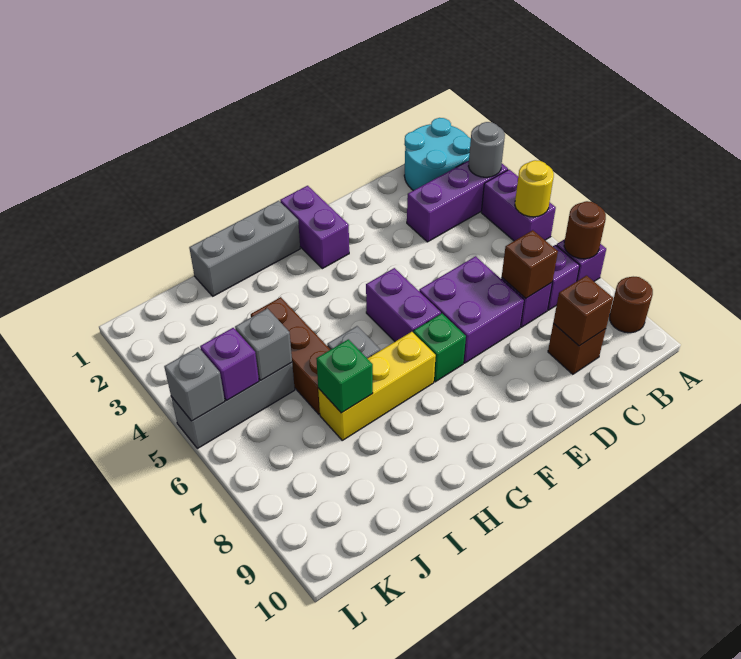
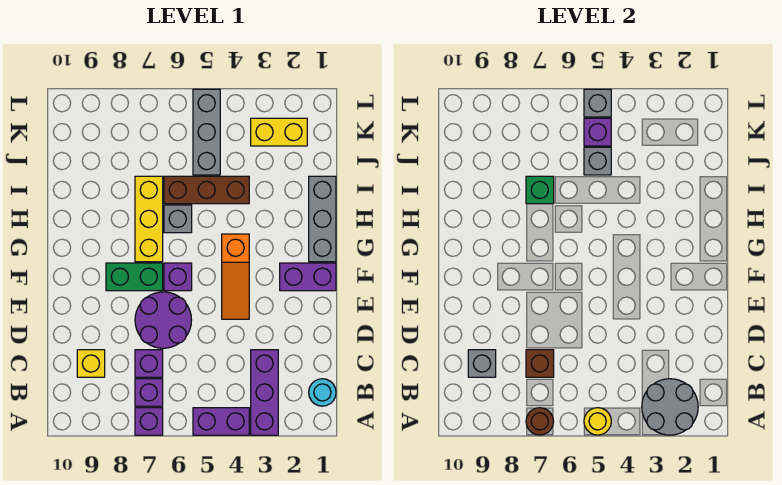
cyan round brick A1:B2 level 1 -> cyan round brick B1 level 1
grey round brick A3 level 2 -> grey round brick A2:B3 level 2
brown round brick A9 level 1 -> none
brown brick C9 level 1 -> yellow brick C9 level 1
brown brick C9 level 2 -> grey brick C9 level 2
purple brick D6:E7 level 1 -> purple round brick D6:E7 level 1
none -> orange slope E4:G4 level 1 top G
purple brick F5:F6 level 1 -> purple brick F6 level 1
green brick F7 level 1 -> green brick F7:F8 level 1
none -> yellow brick K2:K3 level 1

